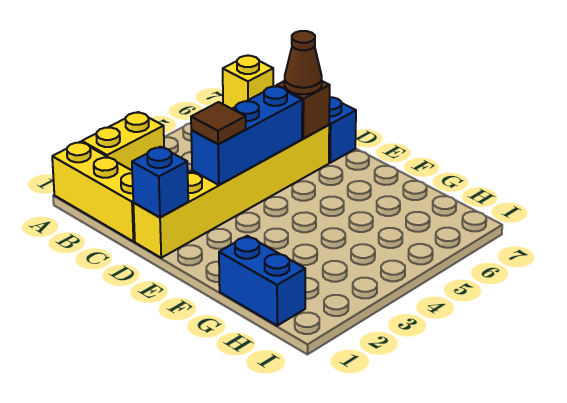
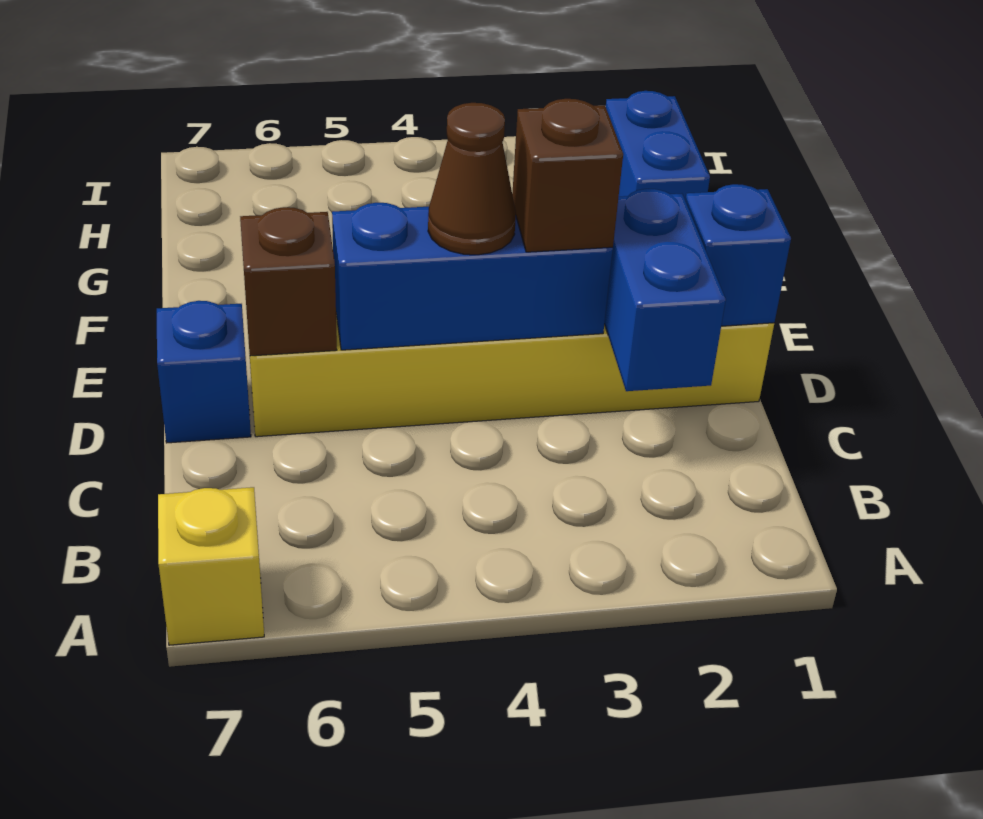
yellow brick A1:C1 level 1 -> none
yellow brick A2:A3 level 1 -> none
none -> blue brick C2:D2 level 2
brown tile D3 level 3 -> brown brick D3 level 3
brown cone D6 level 3 -> brown cone D4 level 3

